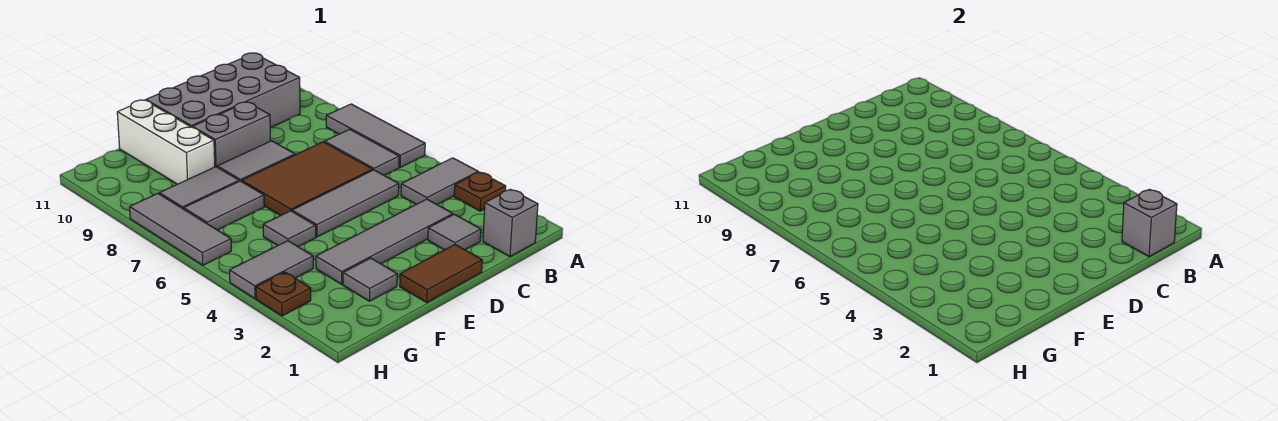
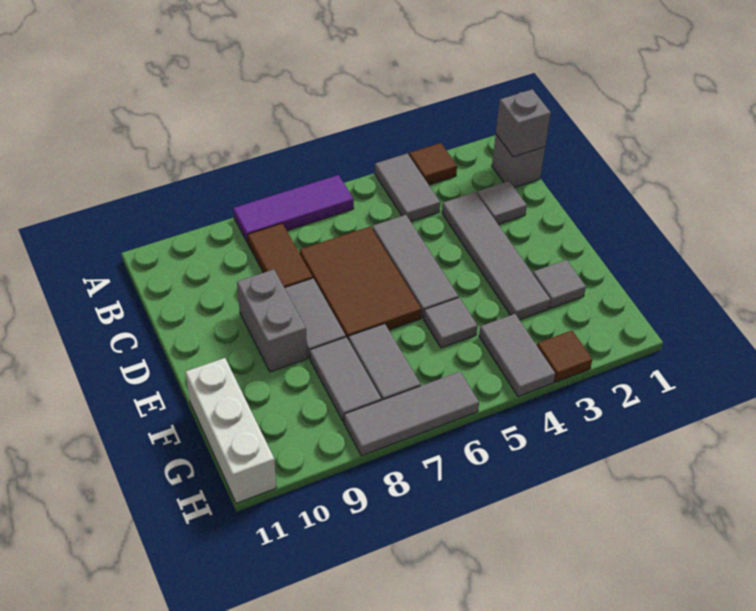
brown plate A3 level 1 -> brown tile A3 level 1
grey tile A6:A8 level 1 -> purple tile A6:A8 level 1
grey tile B6:B7 level 1 -> none
grey brick B10:E11 level 1 -> none
brown tile D1:E1 level 1 -> brown tile B8:C8 level 1
white brick F9:F11 level 1 -> white brick F11:H11 level 1
brown plate H3 level 1 -> brown tile H3 level 1

